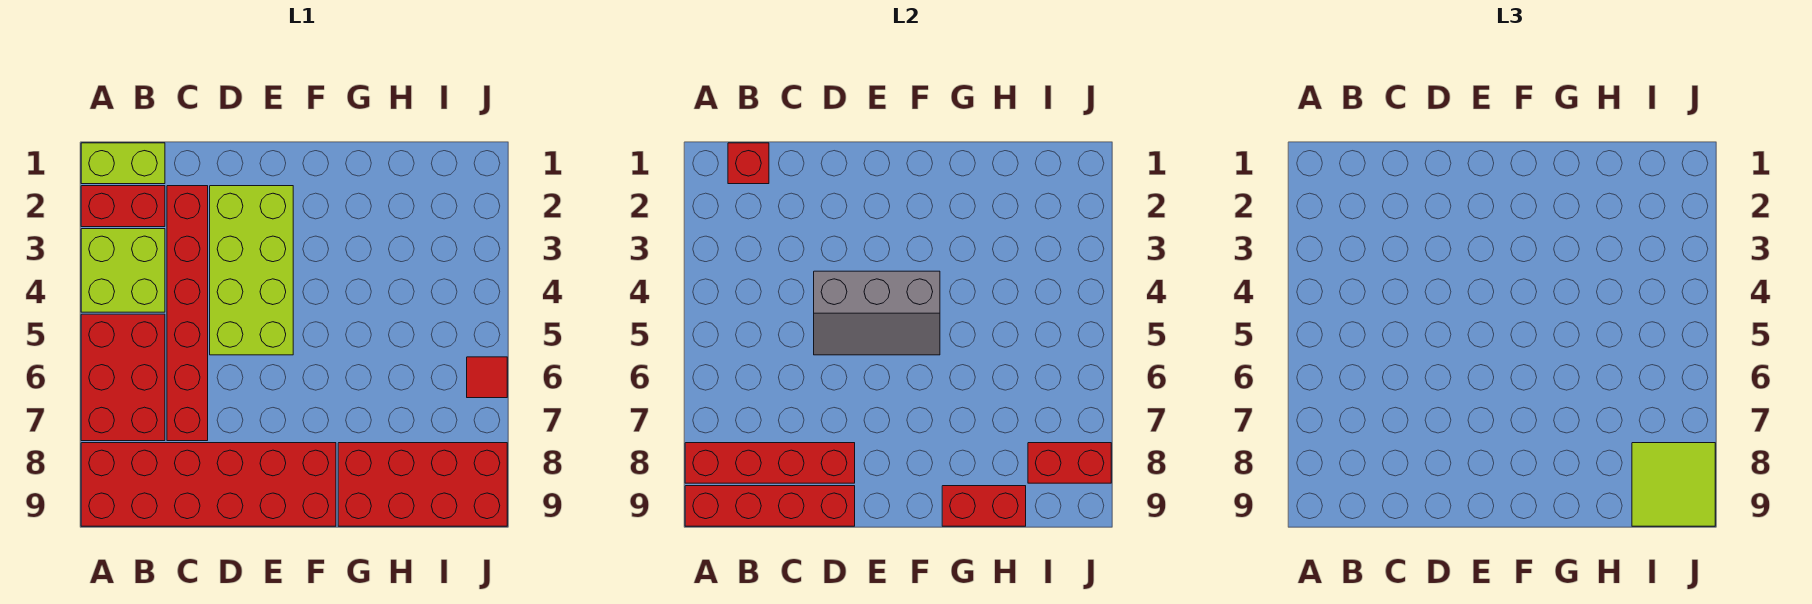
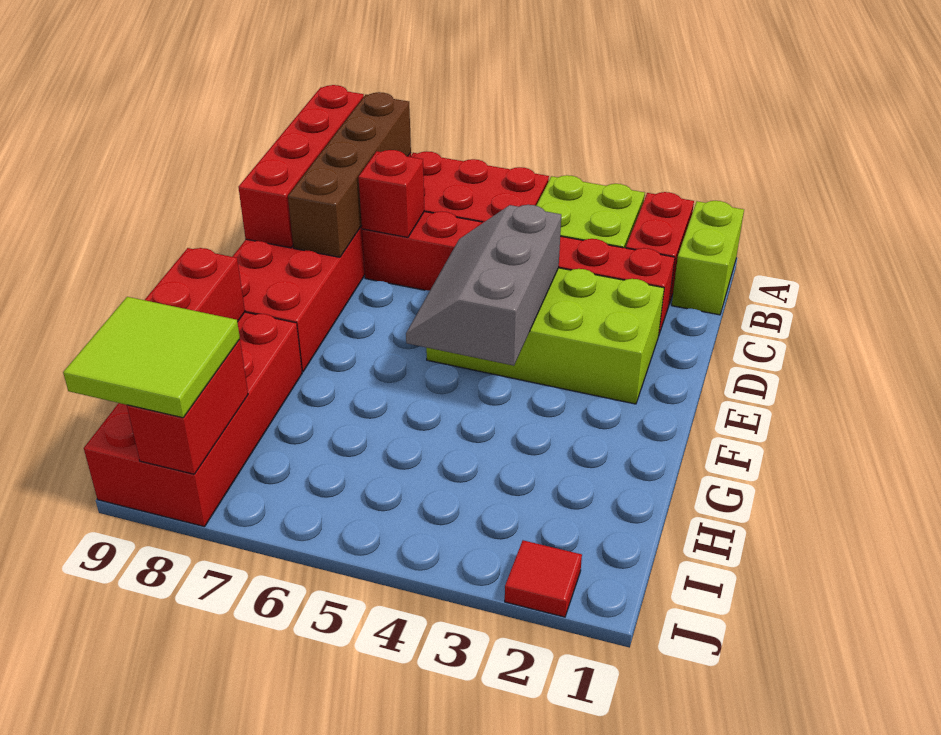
red brick A8:D8 level 2 -> brown brick A8:D8 level 2
red brick B1 level 2 -> red brick C7 level 2
red tile J6 level 1 -> red tile J2 level 1

